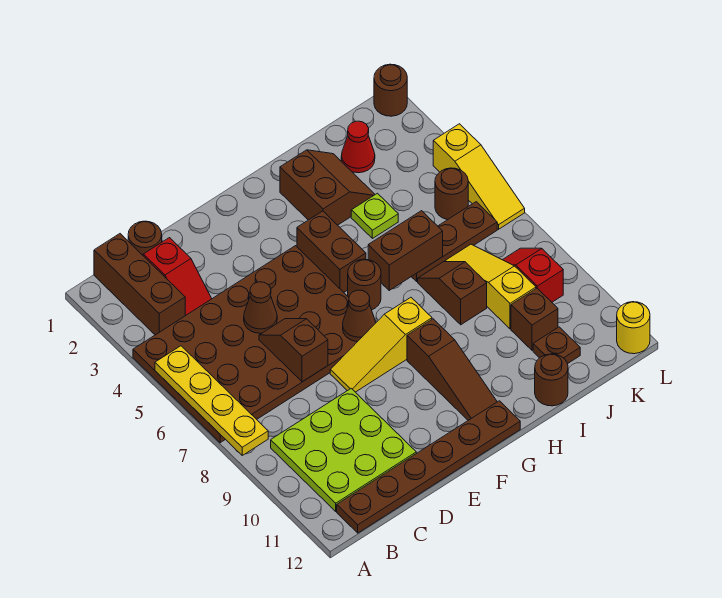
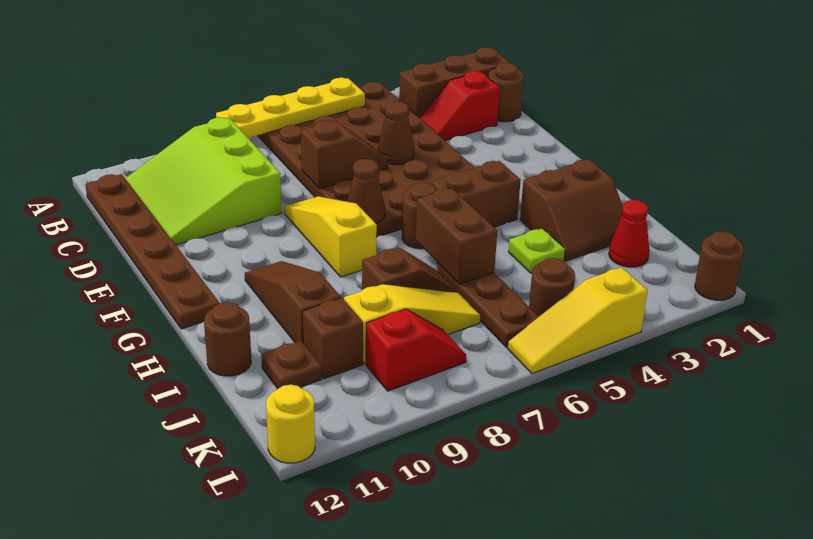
lime plate B9:D11 level 1 -> lime slope B9:D11 level 1 top 9
brown slope G9:G11 level 1 top 9 -> brown slope G10:I10 level 1 top I

